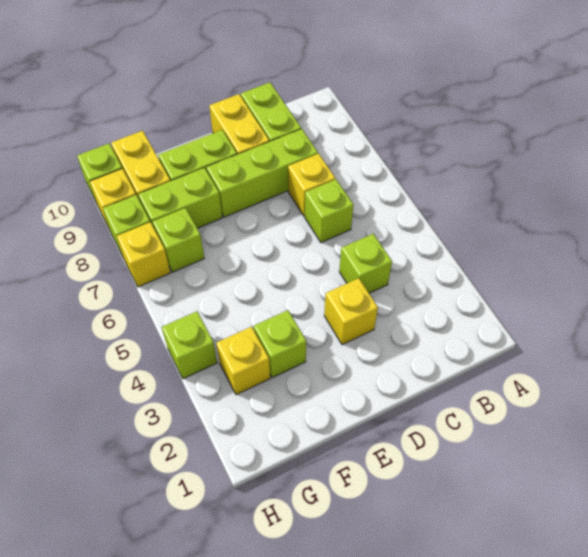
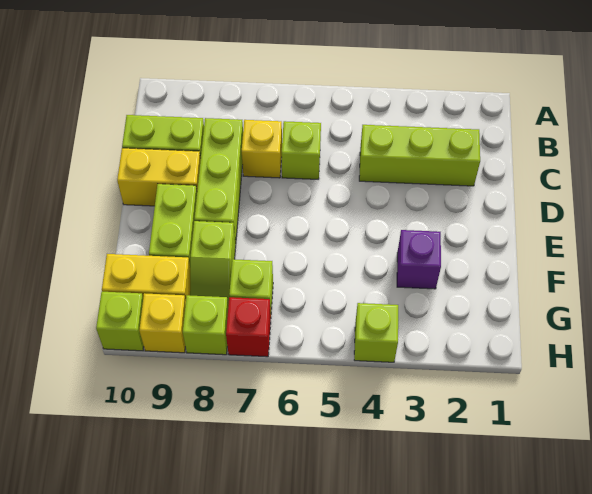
lime brick C4 level 1 -> lime brick C2:C4 level 1
yellow brick D3 level 1 -> none
lime brick F3 level 1 -> purple brick F3 level 1
lime brick F8:G8 level 1 -> lime slope F8:G8 level 1 top F
yellow brick G3 level 1 -> none
yellow brick H7 level 1 -> red brick H7 level 1

